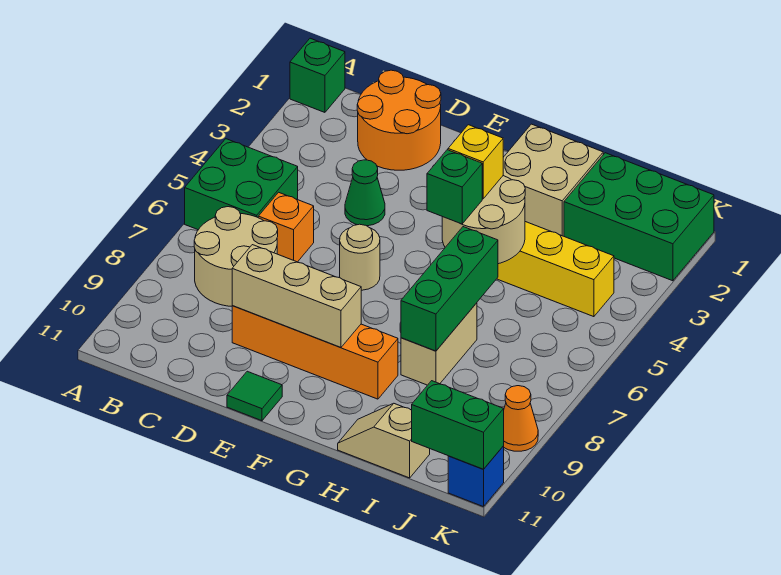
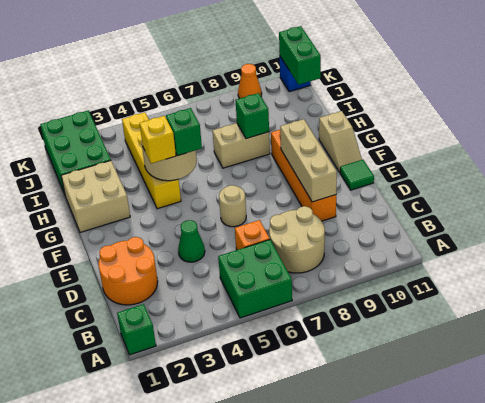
green brick H6:H8 level 2 -> green brick H8 level 2
tan slope H11:I11 level 1 top I -> tan slope F11:G11 level 1 top G

